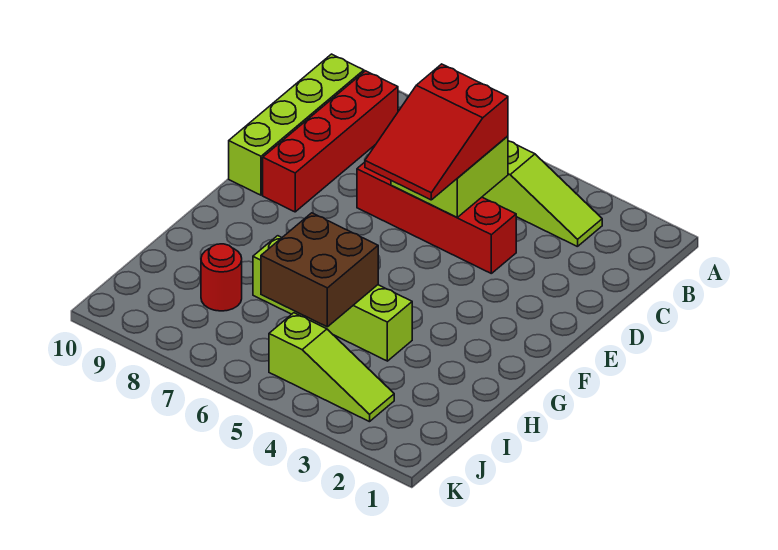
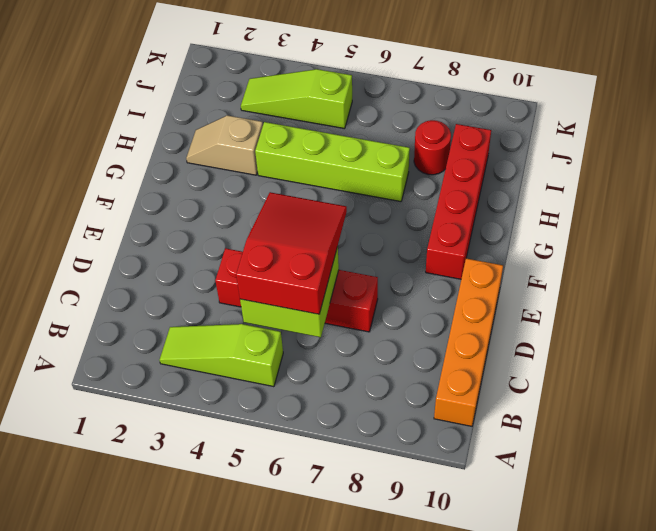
red brick B9:E9 level 1 -> red brick F9:I9 level 1
lime brick B10:E10 level 1 -> orange brick B10:E10 level 1
none -> tan slope H2:H3 level 1 top 3
brown brick H5:I6 level 2 -> none

